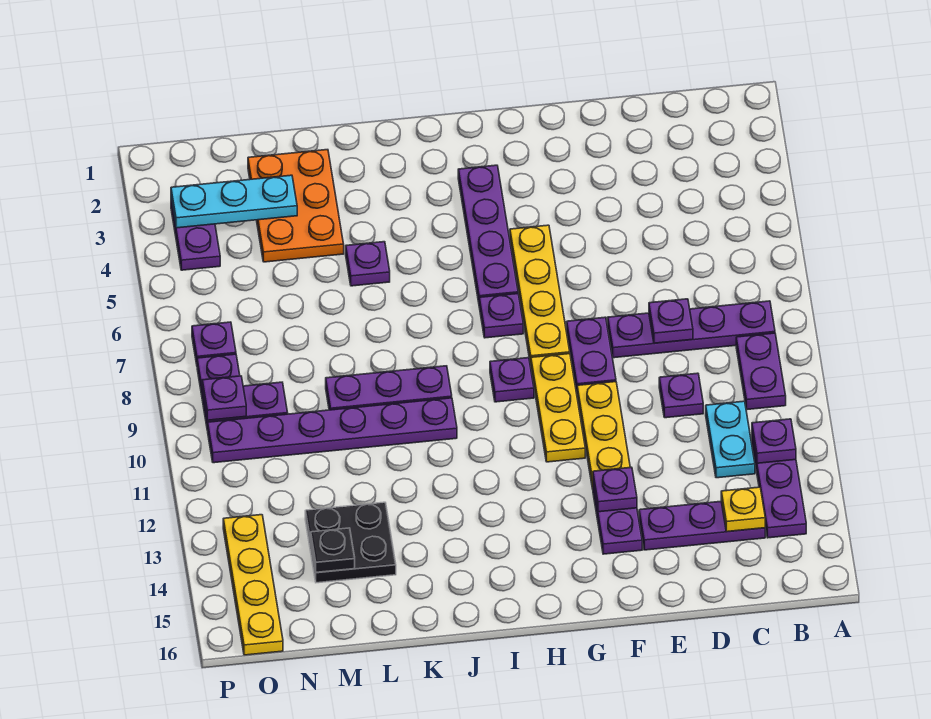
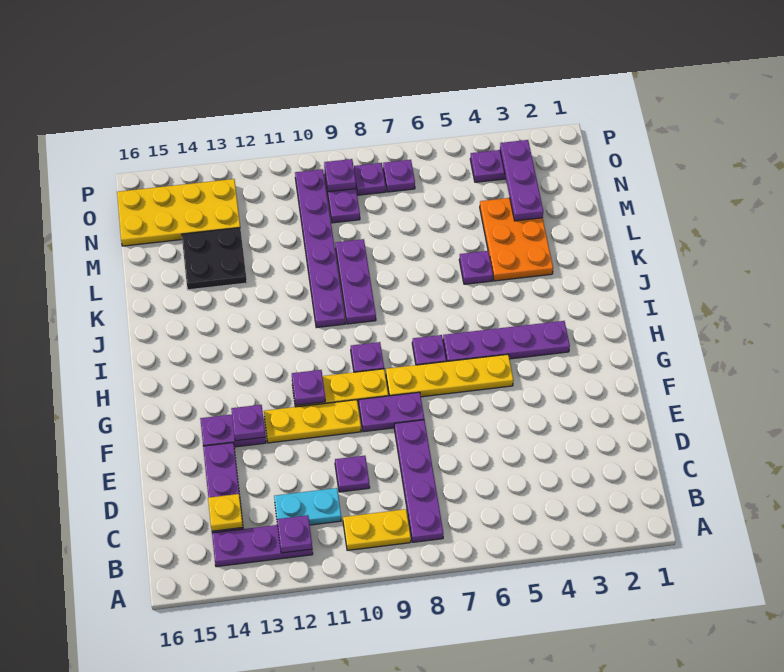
purple plate B9:B10 level 1 -> yellow plate B9:B10 level 1
purple plate D8 level 2 -> purple plate G11 level 2
orange plate L2:M4 level 1 -> orange plate K3:M4 level 1
cyan plate M3:O3 level 2 -> purple plate M3:O3 level 2
black plate M14 level 2 -> none
yellow plate O13:O16 level 1 -> yellow plate N13:O16 level 1

